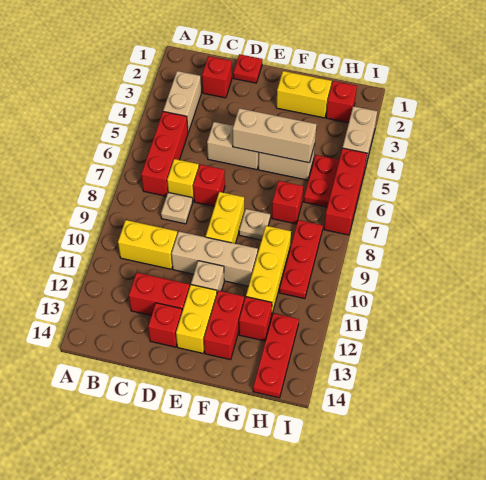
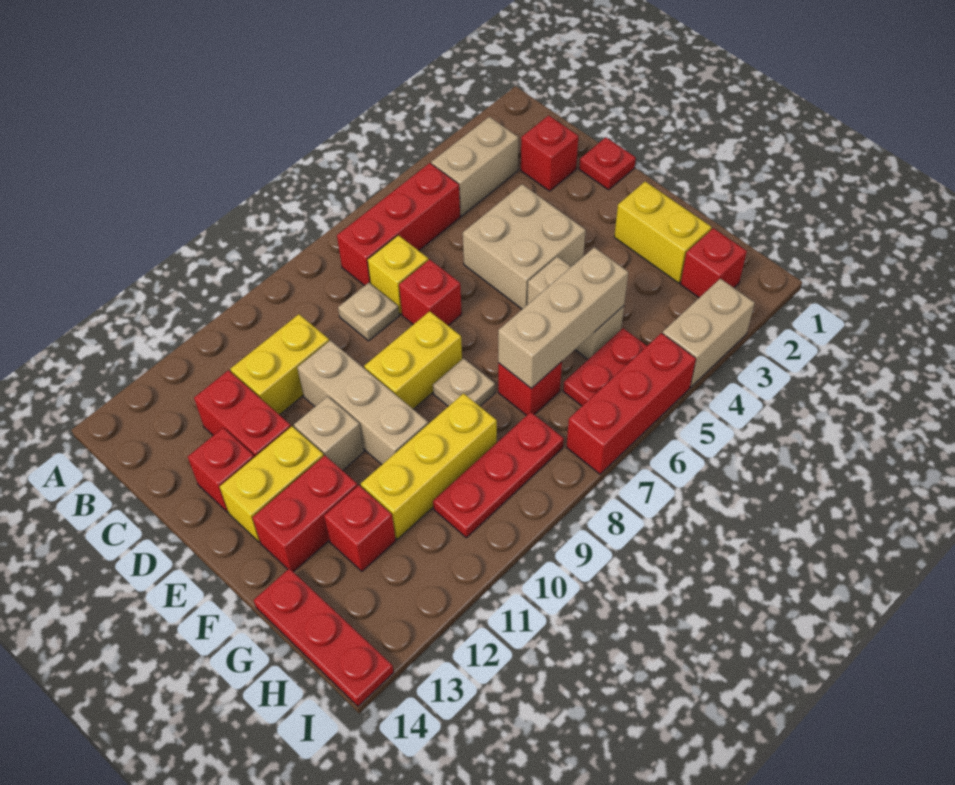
yellow brick B10:C10 level 1 -> yellow brick C10:C11 level 1
tan brick D5:E5 level 1 -> tan brick D4:E5 level 1
tan brick E5:G5 level 2 -> tan brick G5:G7 level 2
red plate H12:H14 level 1 -> red plate G14:I14 level 1

